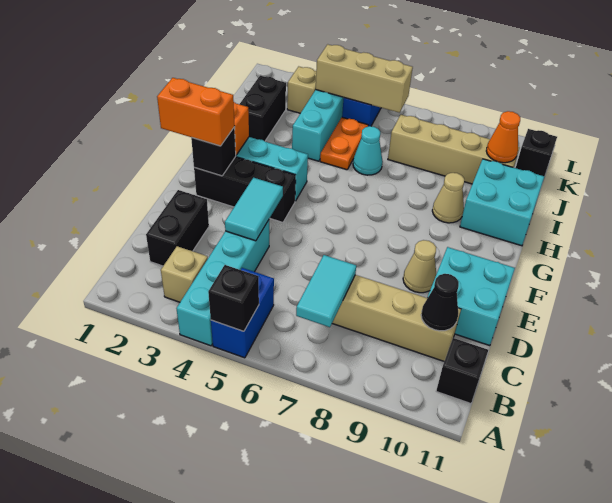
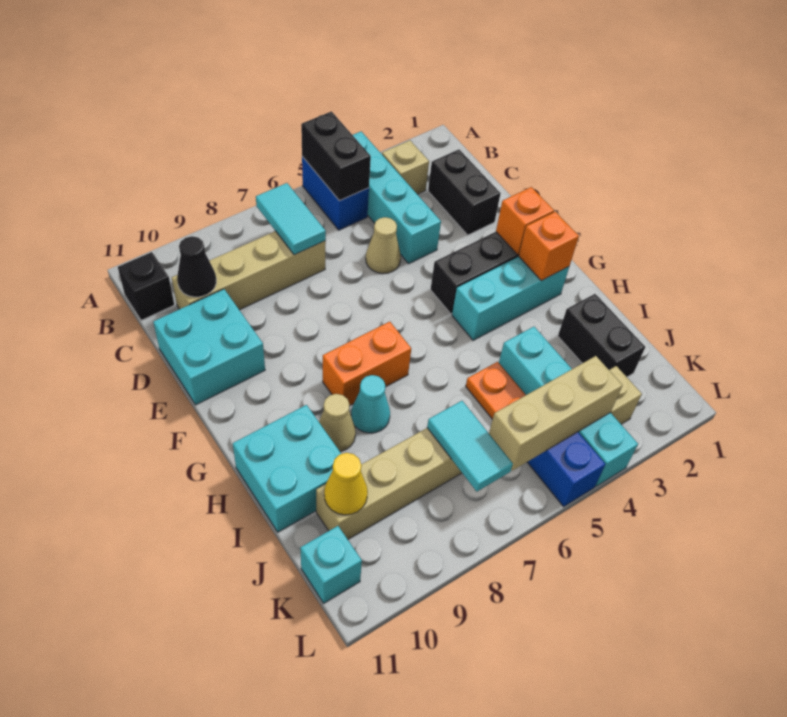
black brick A5 level 2 -> black brick A5:B5 level 2
cyan tile D4:E4 level 2 -> cyan tile J7:K7 level 2
tan cone E9 level 1 -> tan cone D5 level 1
orange brick F1:F2 level 3 -> orange brick G7:G8 level 1
black brick F2 level 2 -> orange brick F2 level 2
cyan cone I6 level 1 -> cyan cone H8 level 1
orange cone J10 level 2 -> yellow cone J10 level 2
black brick K11 level 1 -> cyan brick K11 level 1

